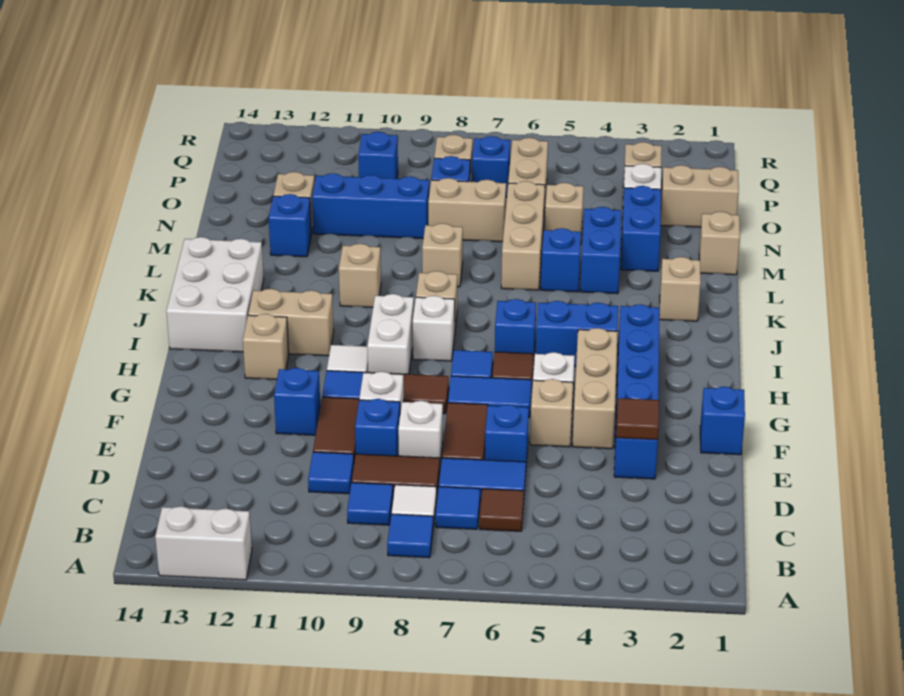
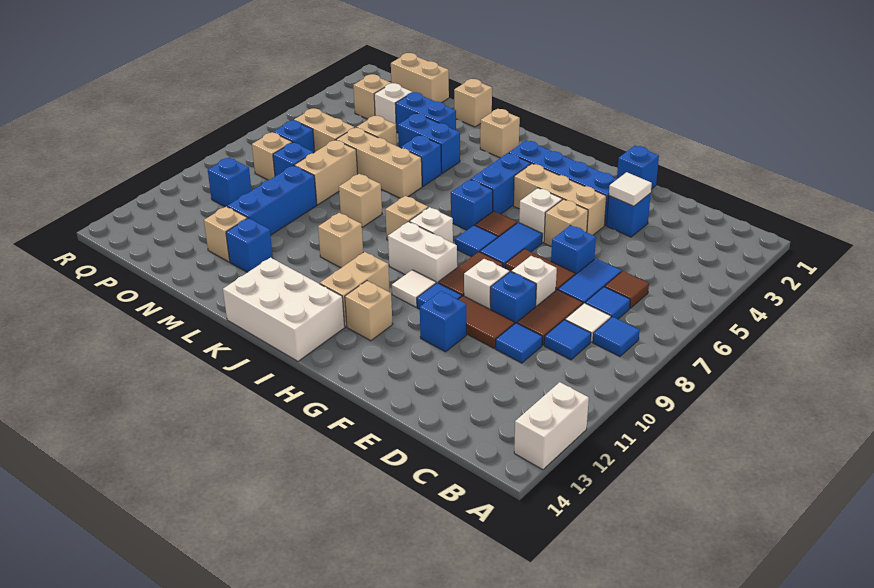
brown tile E3 level 2 -> white tile E3 level 2
tan brick O1:O2 level 1 -> tan brick O1:P1 level 1

